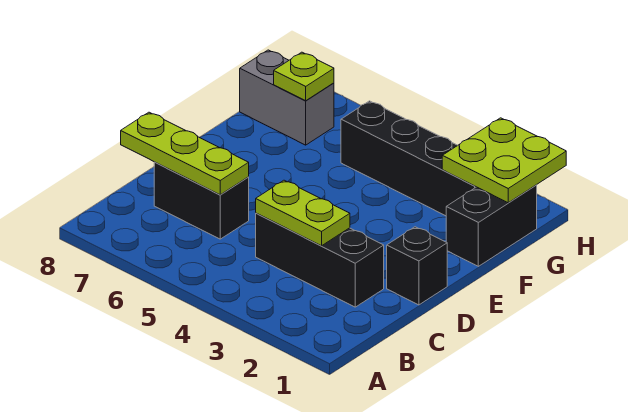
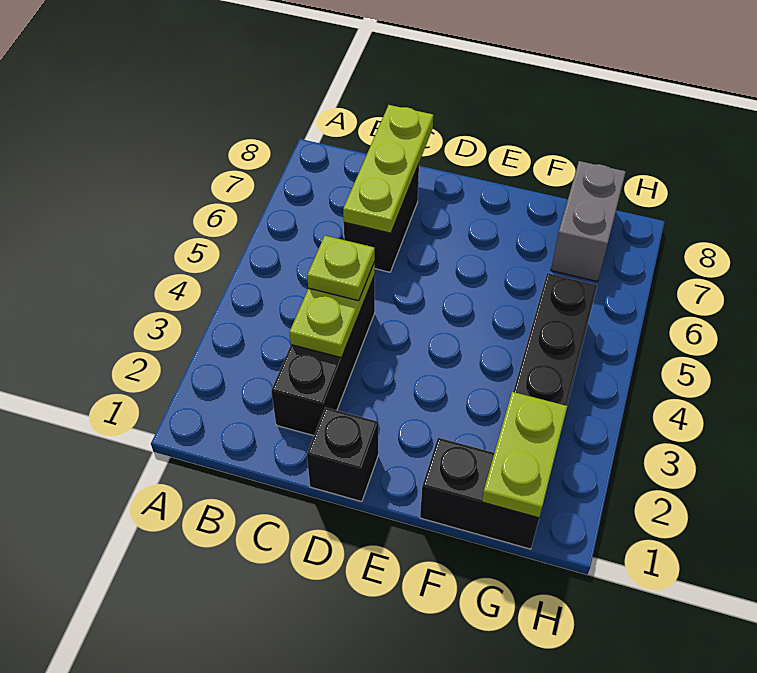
lime plate G1:H2 level 2 -> lime plate G1:G2 level 2
lime plate G7 level 2 -> lime plate C4 level 3

